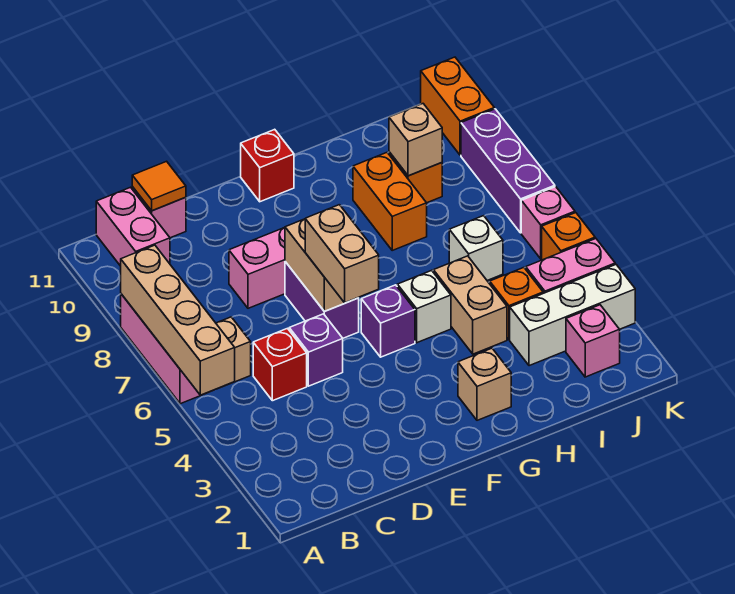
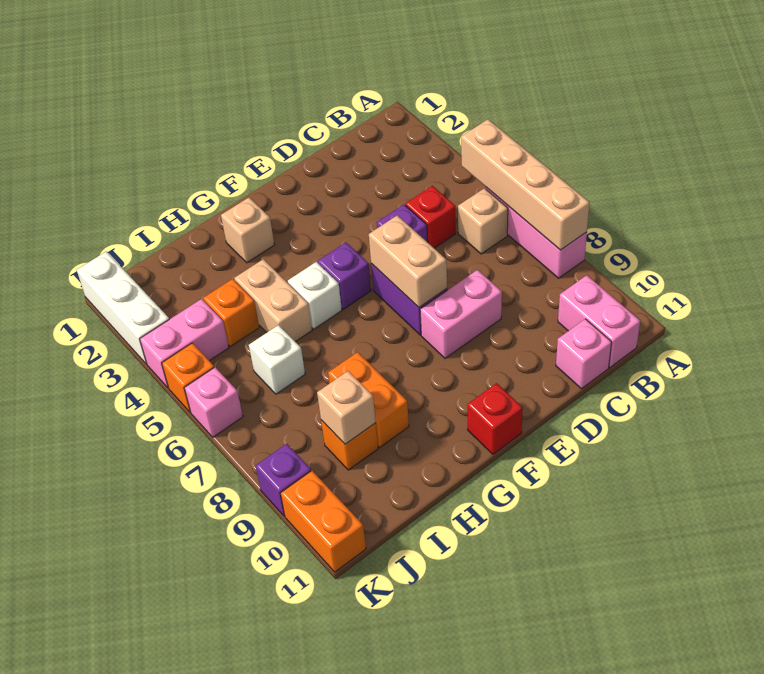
orange tile C11 level 2 -> none
tan brick E5:E6 level 3 -> none
white brick I3:K3 level 1 -> white brick K1:K3 level 1
pink brick J2 level 1 -> none
purple brick K7:K9 level 1 -> purple brick K9 level 1

